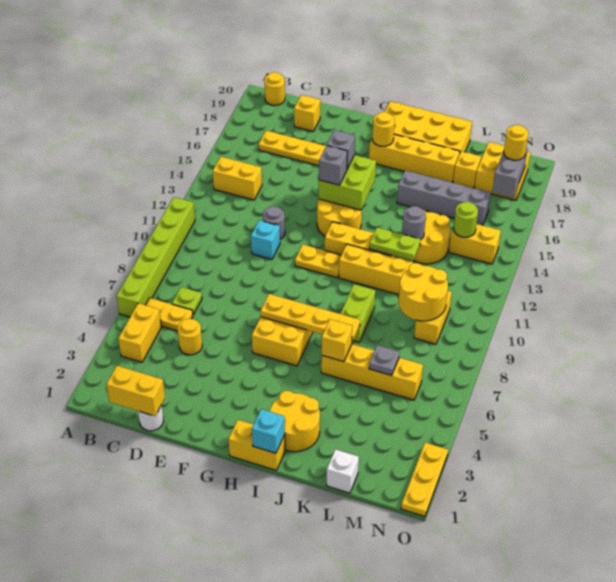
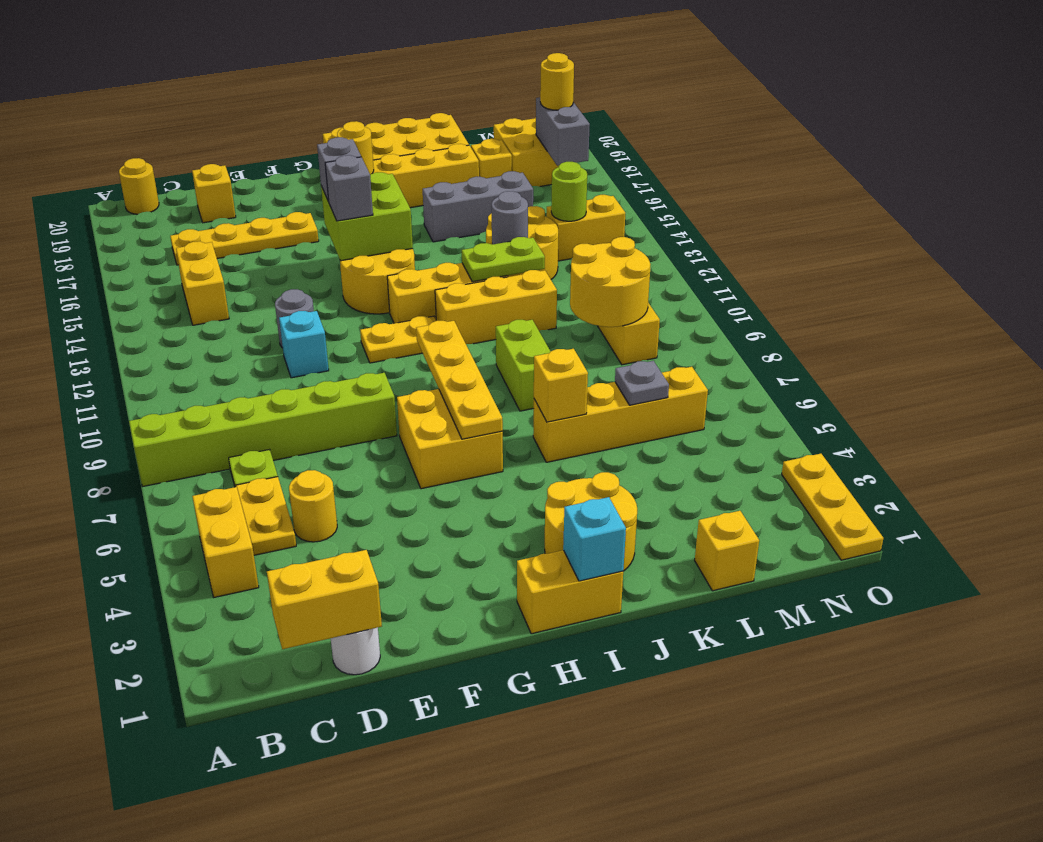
lime brick A6:A11 level 1 -> lime brick A8:F8 level 1
yellow plate B6:C6 level 1 -> yellow plate C5:C6 level 1
yellow brick B14:C14 level 1 -> yellow brick C14:C15 level 1
yellow plate G7:J7 level 2 -> yellow plate H6:H9 level 2
grey brick J16:M16 level 1 -> grey brick J16:L16 level 1
white brick L1 level 1 -> yellow brick L1 level 1

